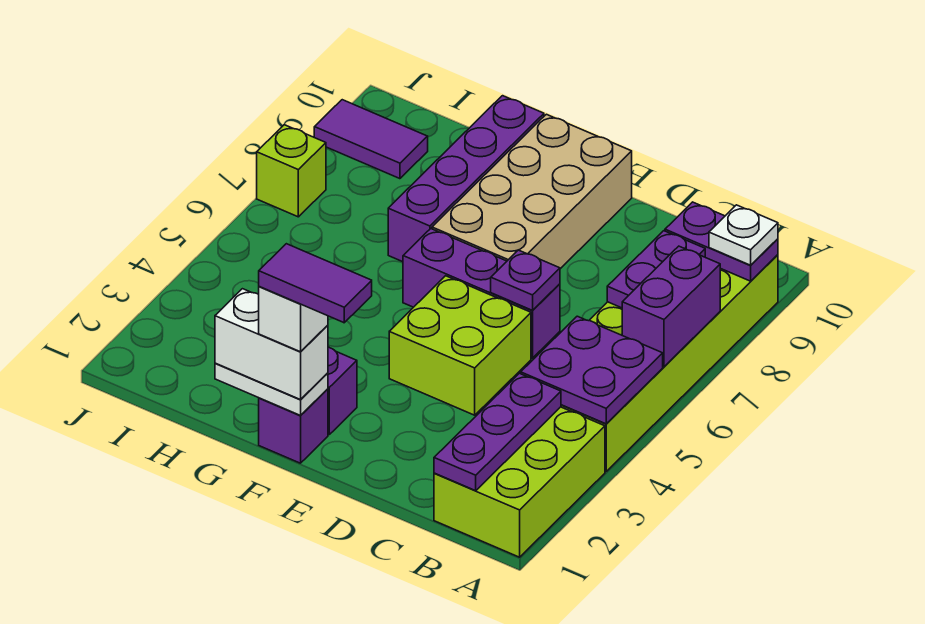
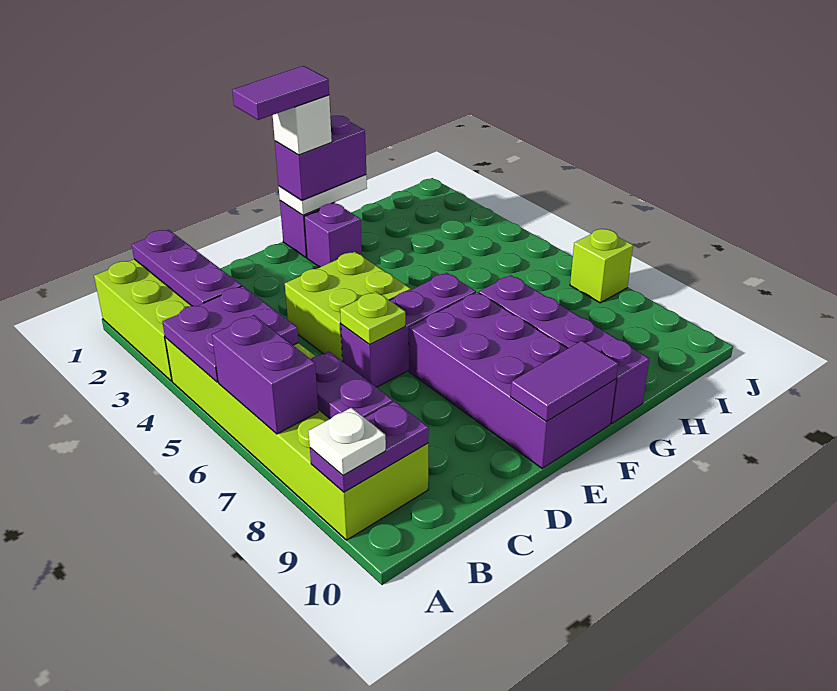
purple plate D6 level 2 -> lime plate D6 level 2
tan brick E7:F10 level 1 -> purple brick E7:F10 level 1
white brick F1:G1 level 3 -> purple brick F1:G1 level 3
purple tile I9:J9 level 1 -> purple tile E10:F10 level 2

